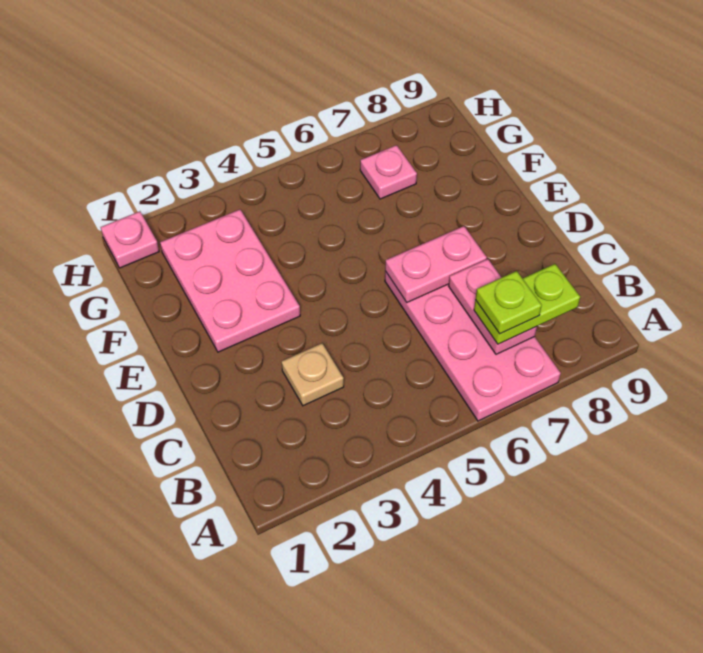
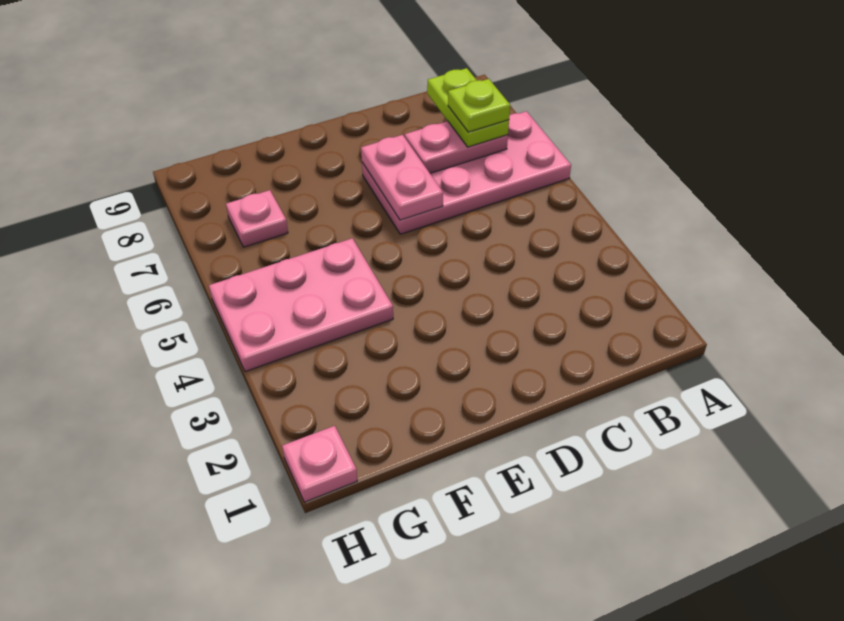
tan plate C3 level 1 -> none
pink plate E2:G3 level 1 -> pink plate F4:H5 level 1

